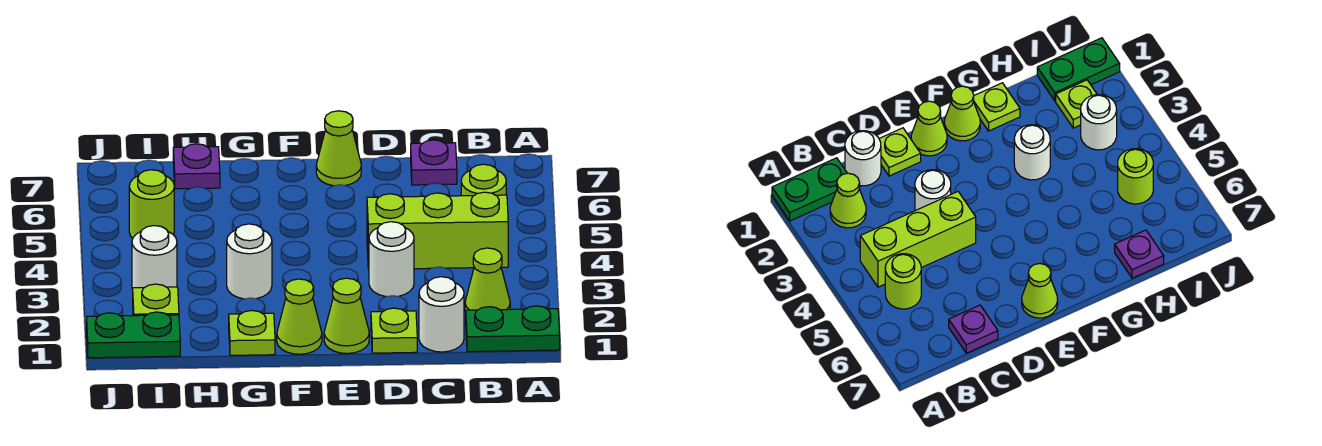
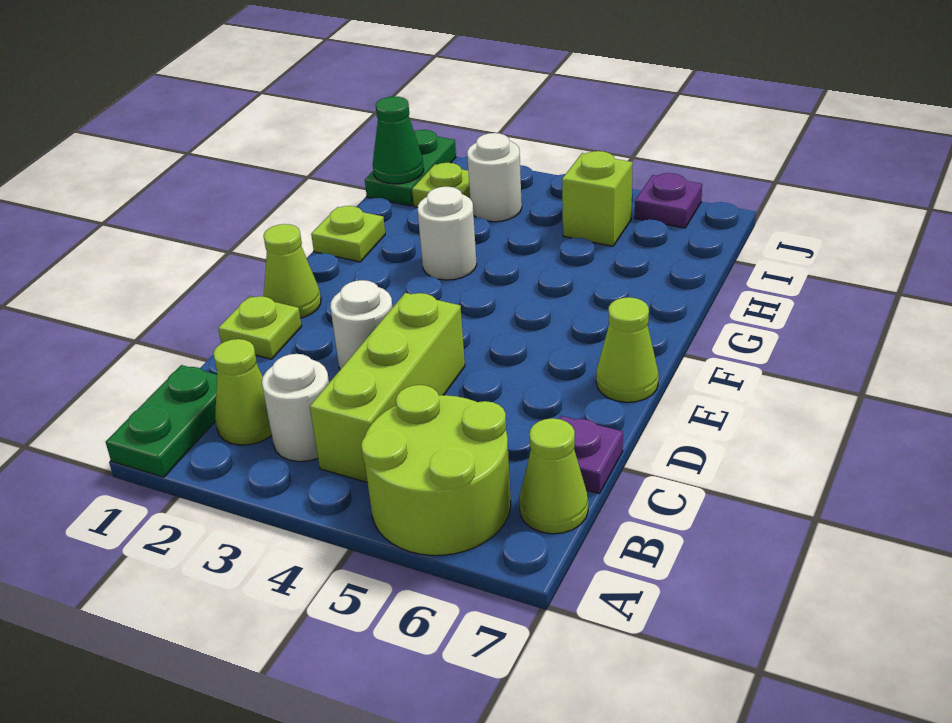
lime round brick B5 level 1 -> lime round brick A5:B6 level 1
white round brick C1 level 1 -> white round brick B3 level 1
lime cone F1 level 1 -> lime cone B7 level 1
purple plate H7 level 1 -> purple plate J6 level 1
none -> green cone I1 level 2
lime round brick I5 level 1 -> lime brick I5 level 1

